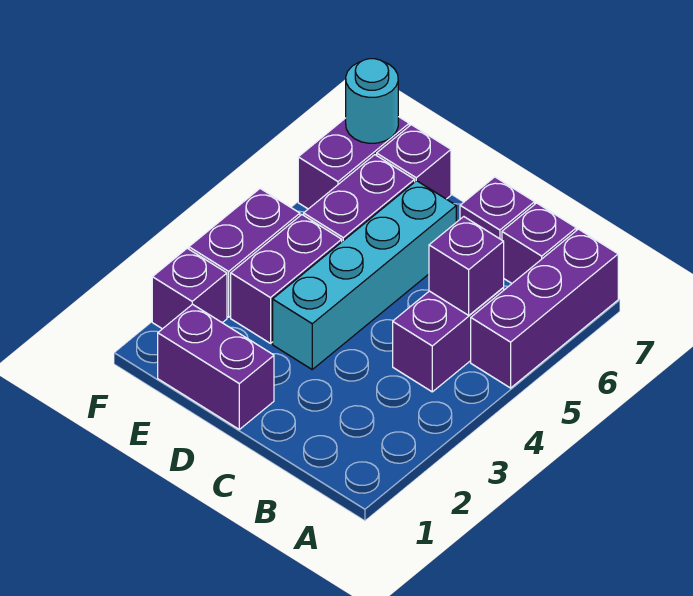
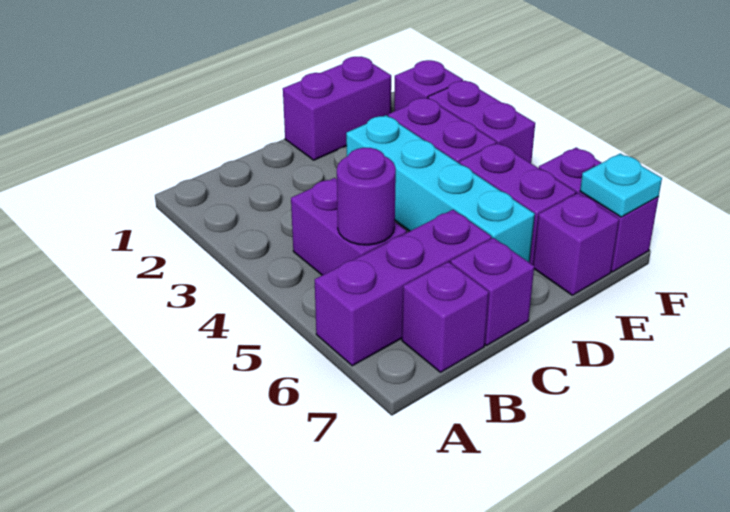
purple brick A5:A7 level 1 -> purple brick A6:C6 level 1
purple brick B5 level 2 -> purple round brick B5 level 2
cyan round brick F7 level 2 -> cyan plate F7 level 2

